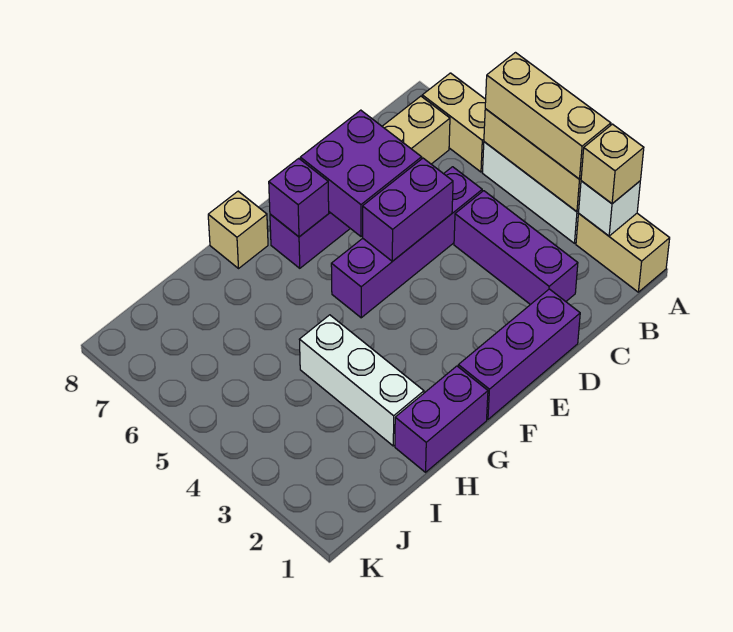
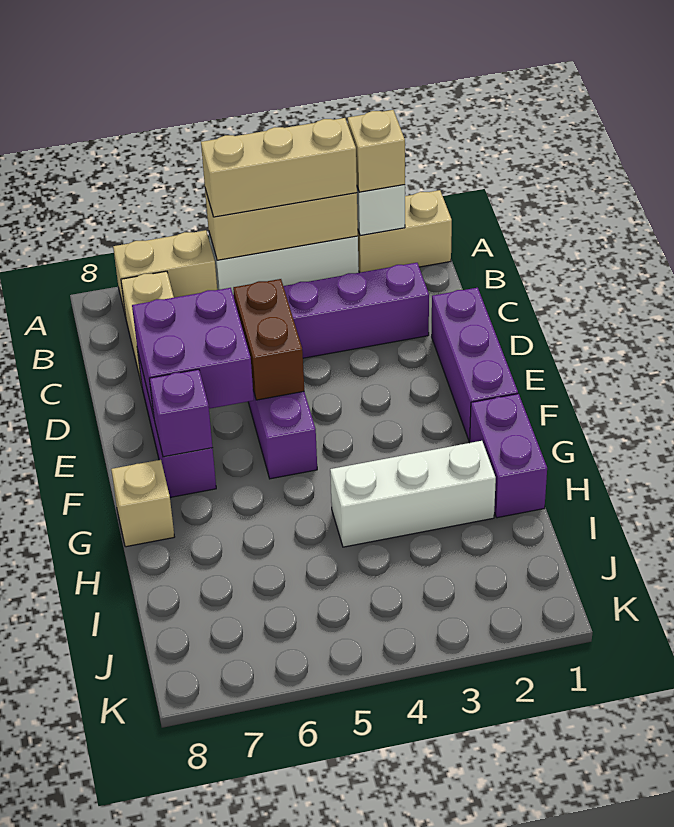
purple brick D5:E5 level 2 -> brown brick D5:E5 level 2

